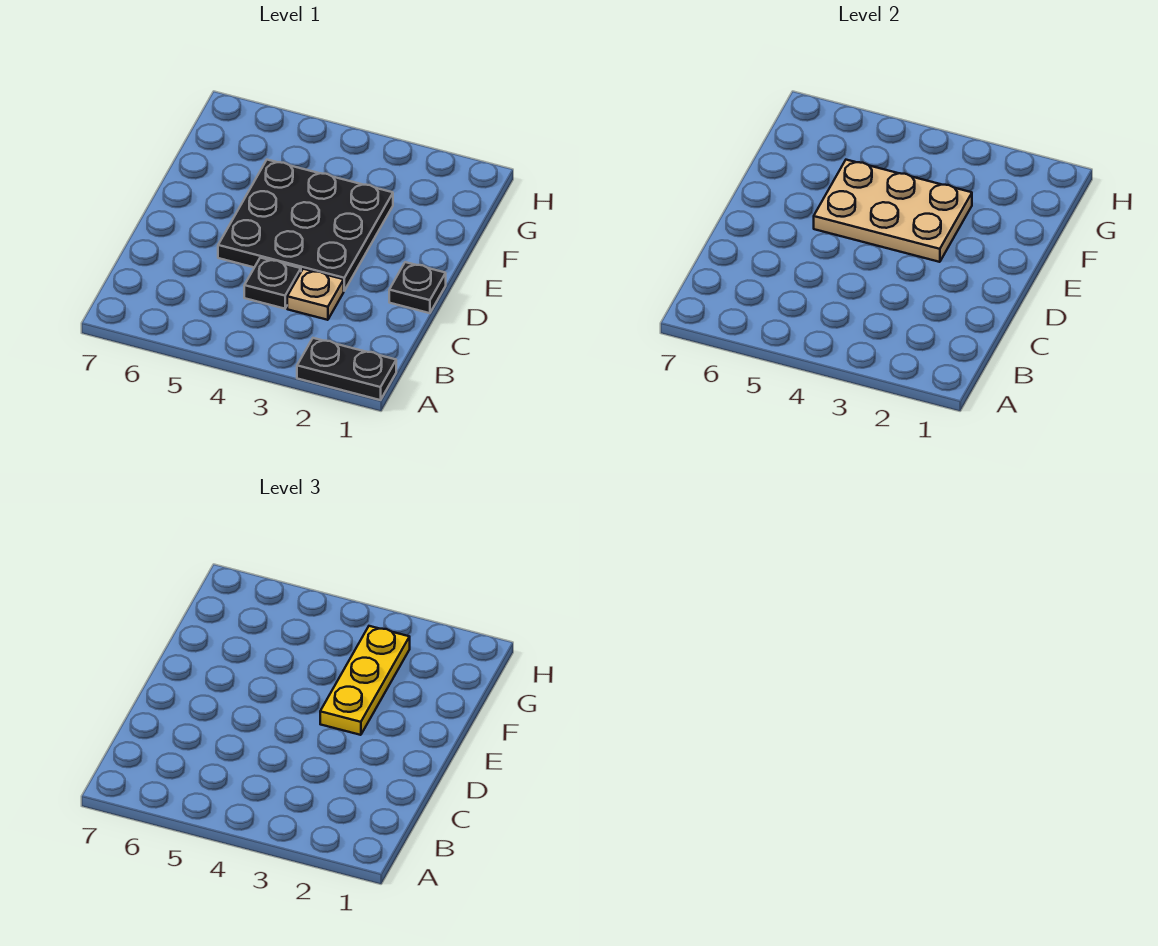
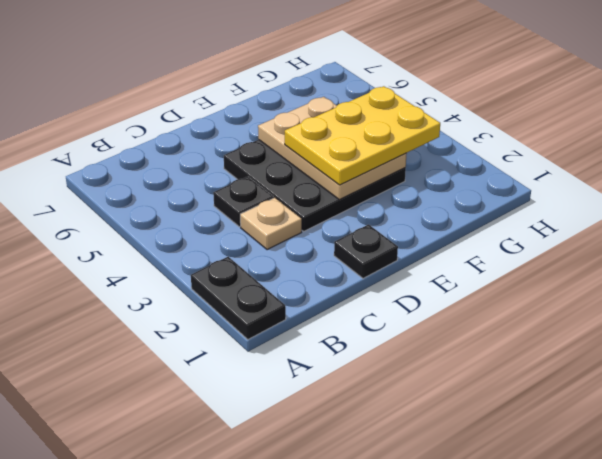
yellow plate E3:G3 level 3 -> yellow plate E3:G4 level 3

